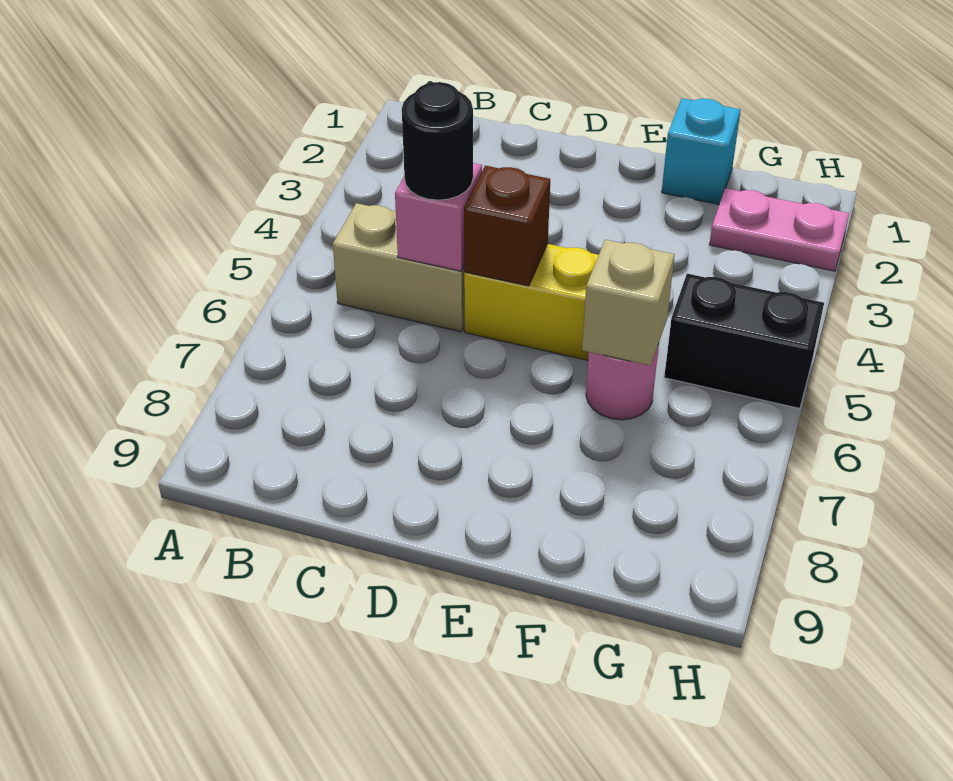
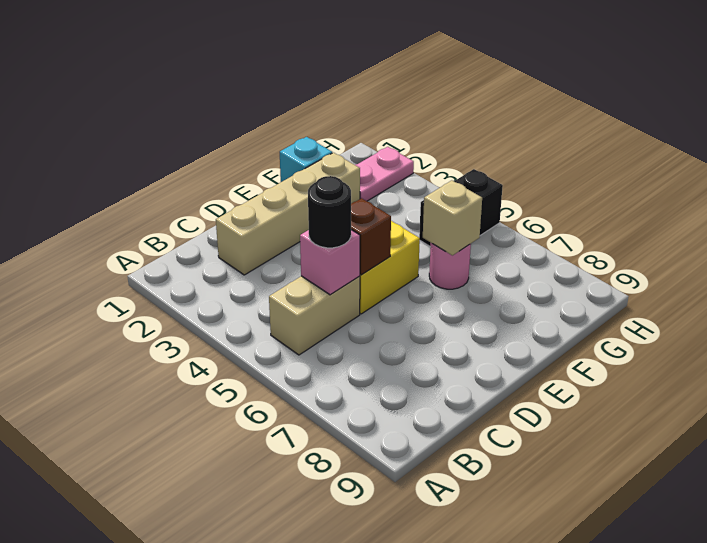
none -> tan brick C2:F2 level 1

